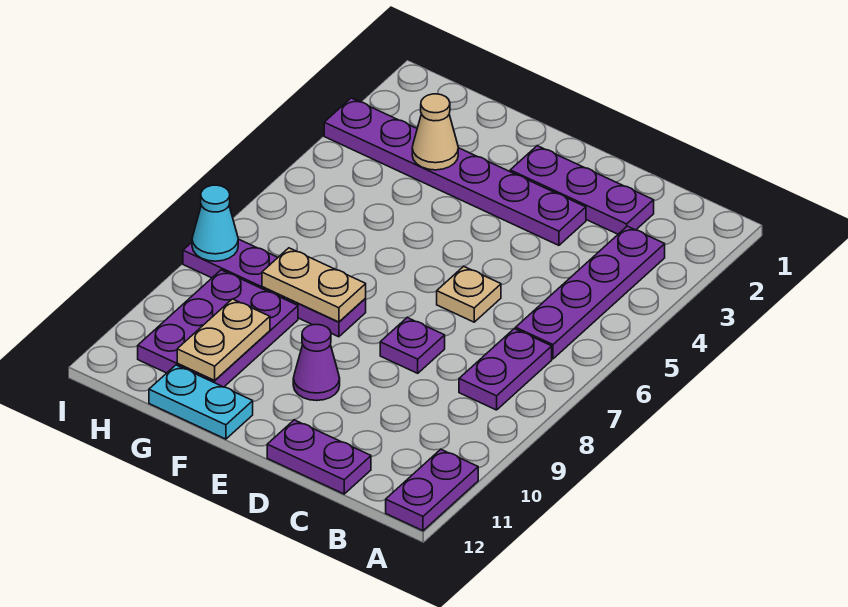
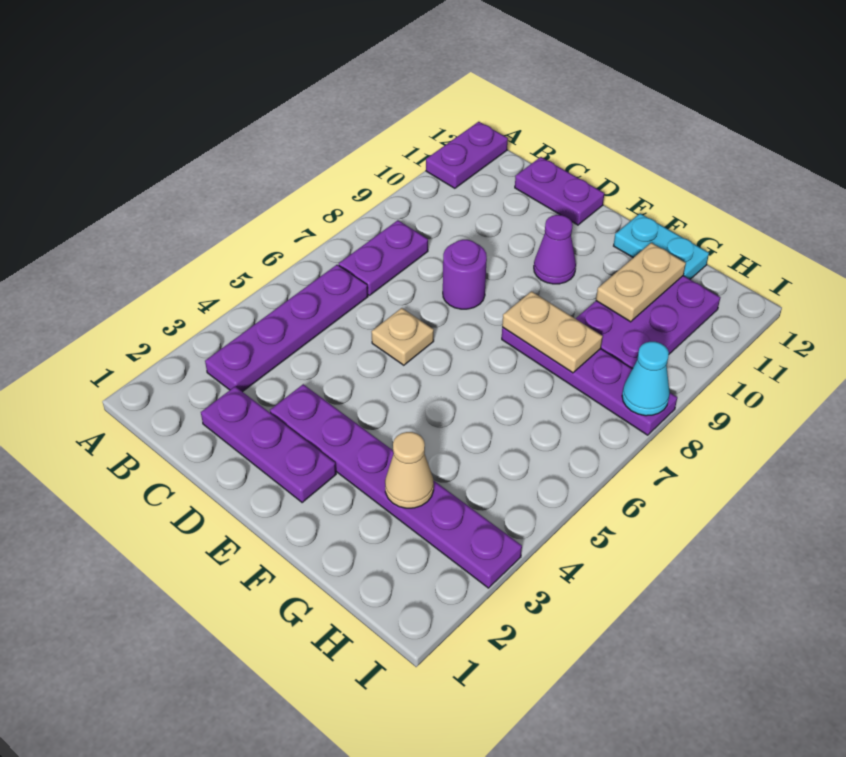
purple plate D8 level 1 -> purple round brick D8 level 1

